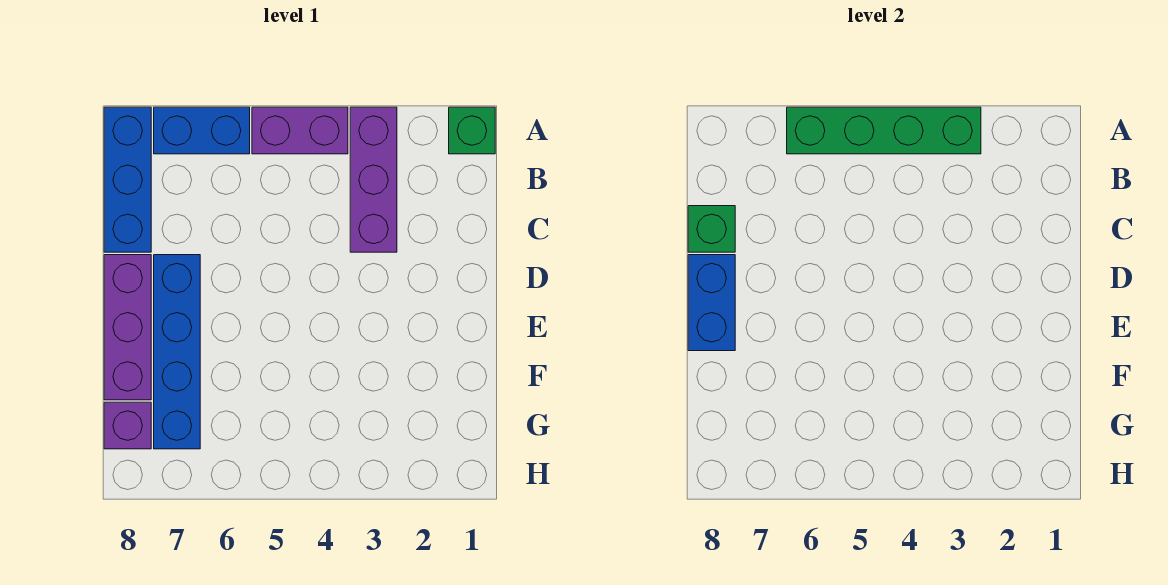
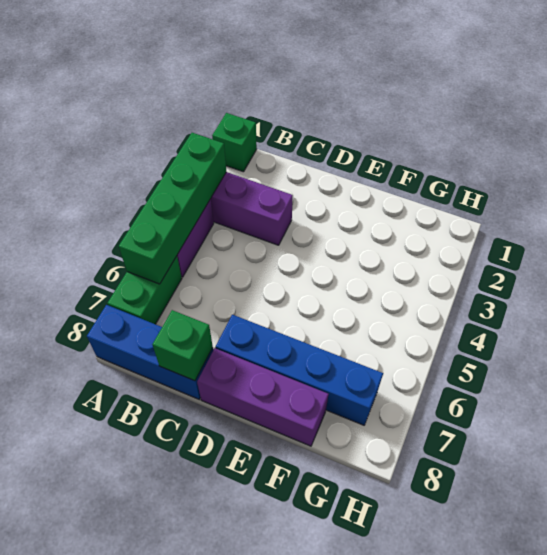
blue brick A6:A7 level 1 -> green brick A6:A7 level 1
blue brick D8:E8 level 2 -> none
purple brick G8 level 1 -> none

